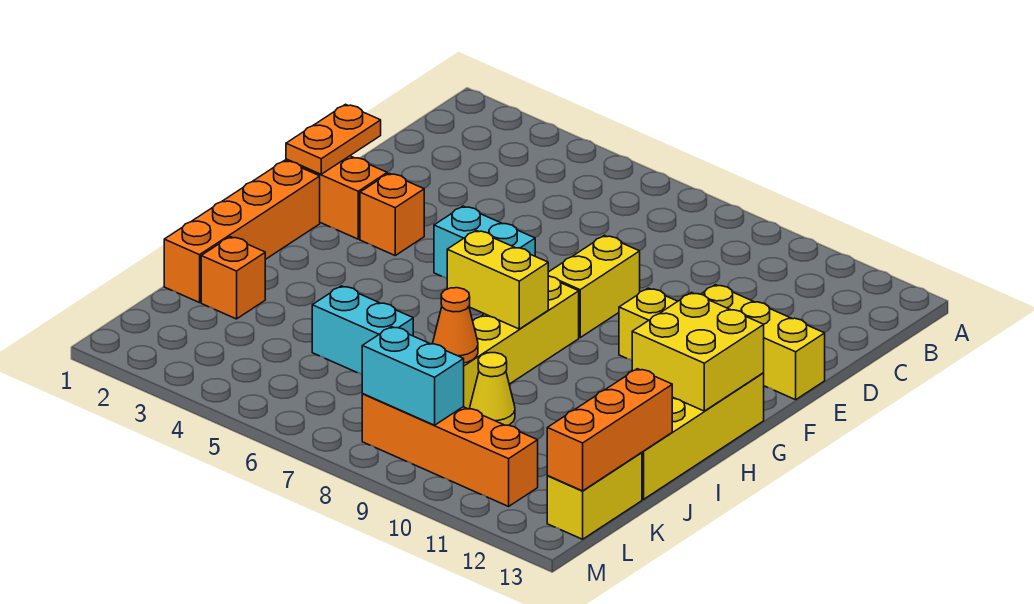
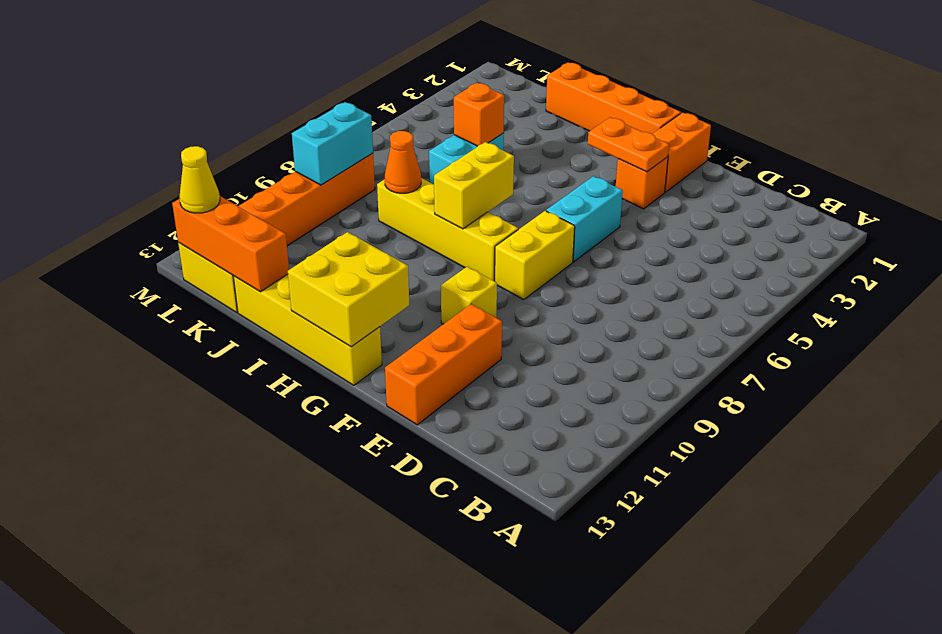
orange plate E1:F1 level 2 -> orange plate F3:G3 level 2
yellow brick E8:F8 level 1 -> yellow brick F7:F8 level 1
yellow brick E11:E13 level 1 -> orange brick E11:E13 level 1
orange brick J2 level 1 -> orange brick J5 level 2
yellow cone J9 level 1 -> yellow cone L13 level 3

